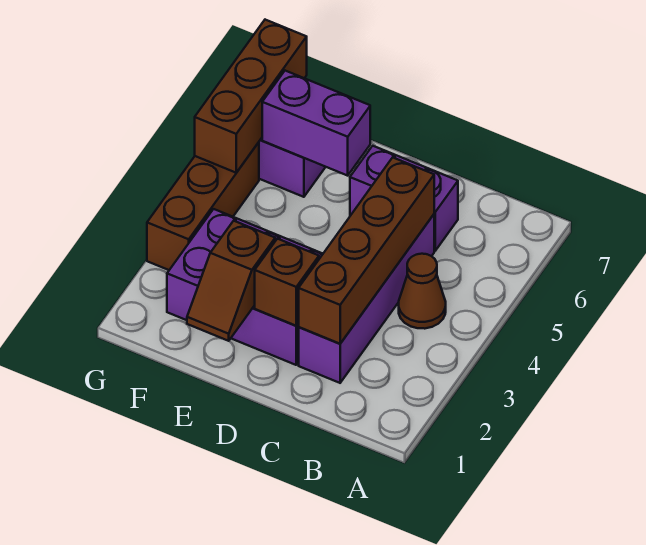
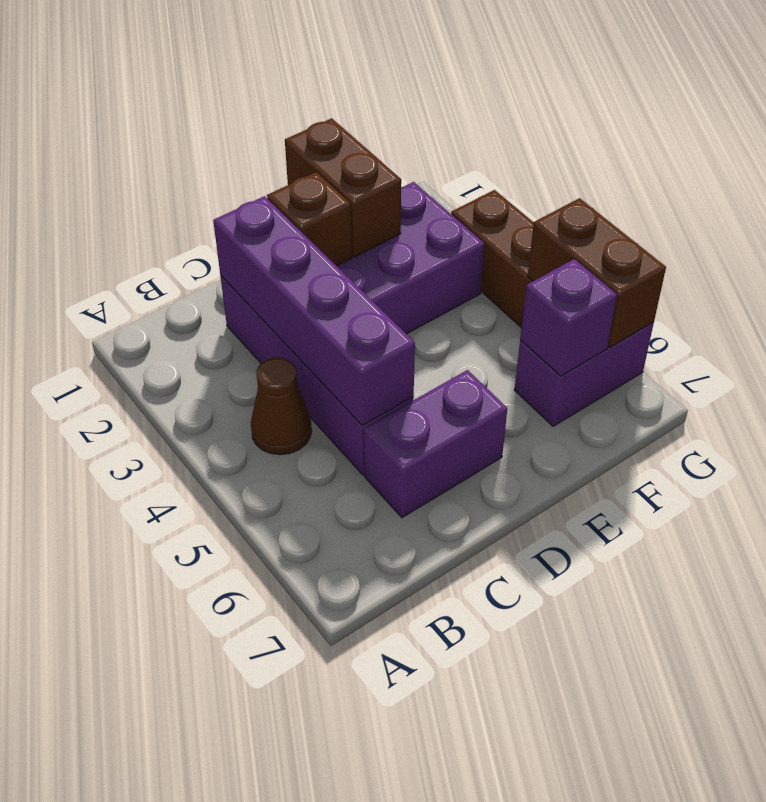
brown brick C2:C5 level 2 -> purple brick C2:C5 level 2
brown slope E1:E2 level 2 top 2 -> brown brick E1:E2 level 2
purple brick E6:F6 level 2 -> purple brick F6 level 2
brown brick G5:G7 level 2 -> brown brick G5:G6 level 2

